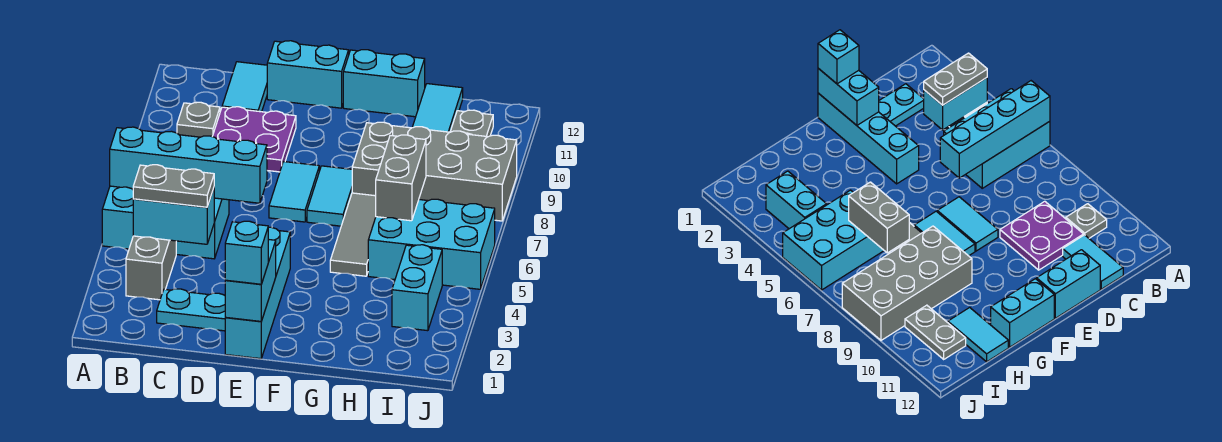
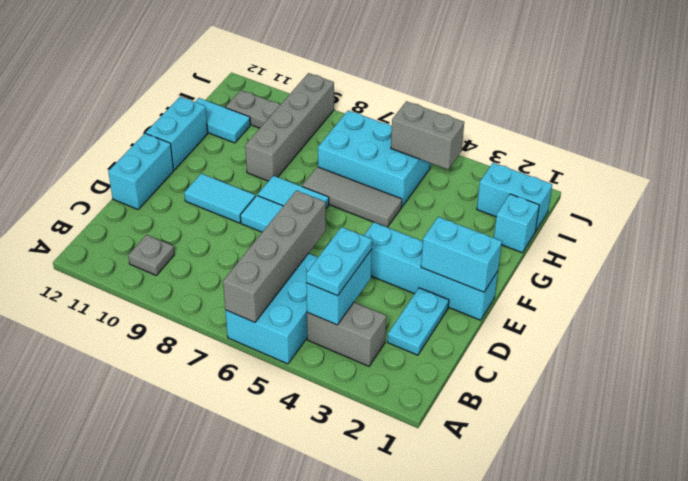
cyan brick A6:D6 level 2 -> grey brick A6:D6 level 2
grey plate B4:C4 level 3 -> cyan plate B4:C4 level 3
purple plate C9:D10 level 1 -> none
cyan tile C11:C12 level 1 -> cyan tile E9:E10 level 1
cyan brick E1 level 3 -> cyan brick H1 level 1
grey brick G8:J9 level 1 -> grey brick G9:J9 level 1
cyan brick H5:J6 level 1 -> cyan brick H5:I7 level 1
grey brick H6:H7 level 2 -> grey brick I4:I5 level 2
cyan brick I3:I4 level 1 -> cyan brick I1:I2 level 1

